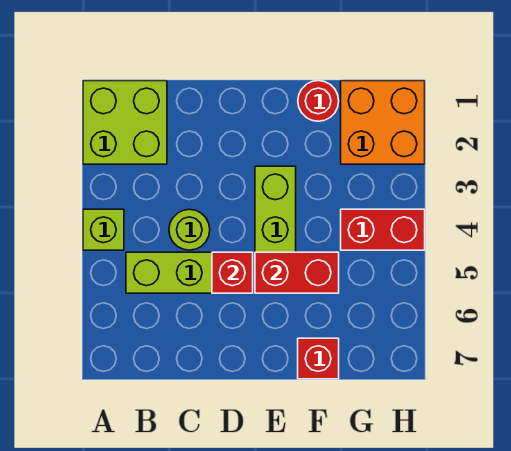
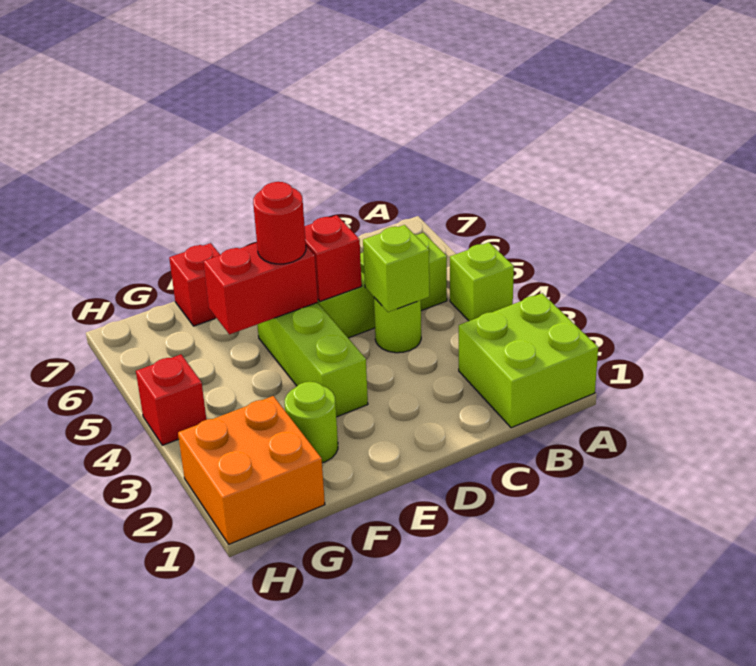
none -> lime brick C4 level 2
red round brick F1 level 1 -> red round brick E5 level 3
none -> lime round brick F2 level 1
red brick G4:H4 level 1 -> red brick H4 level 1

